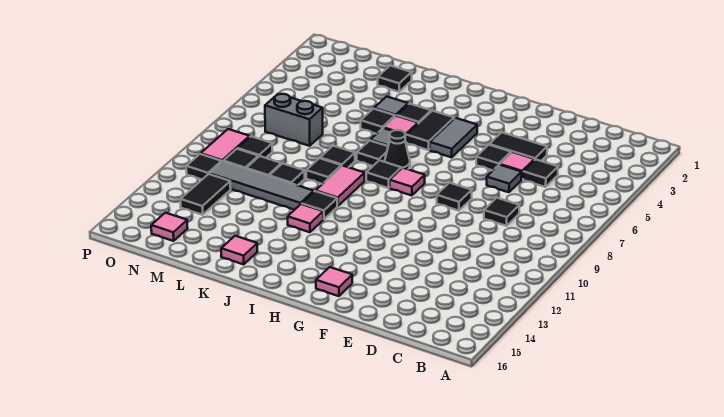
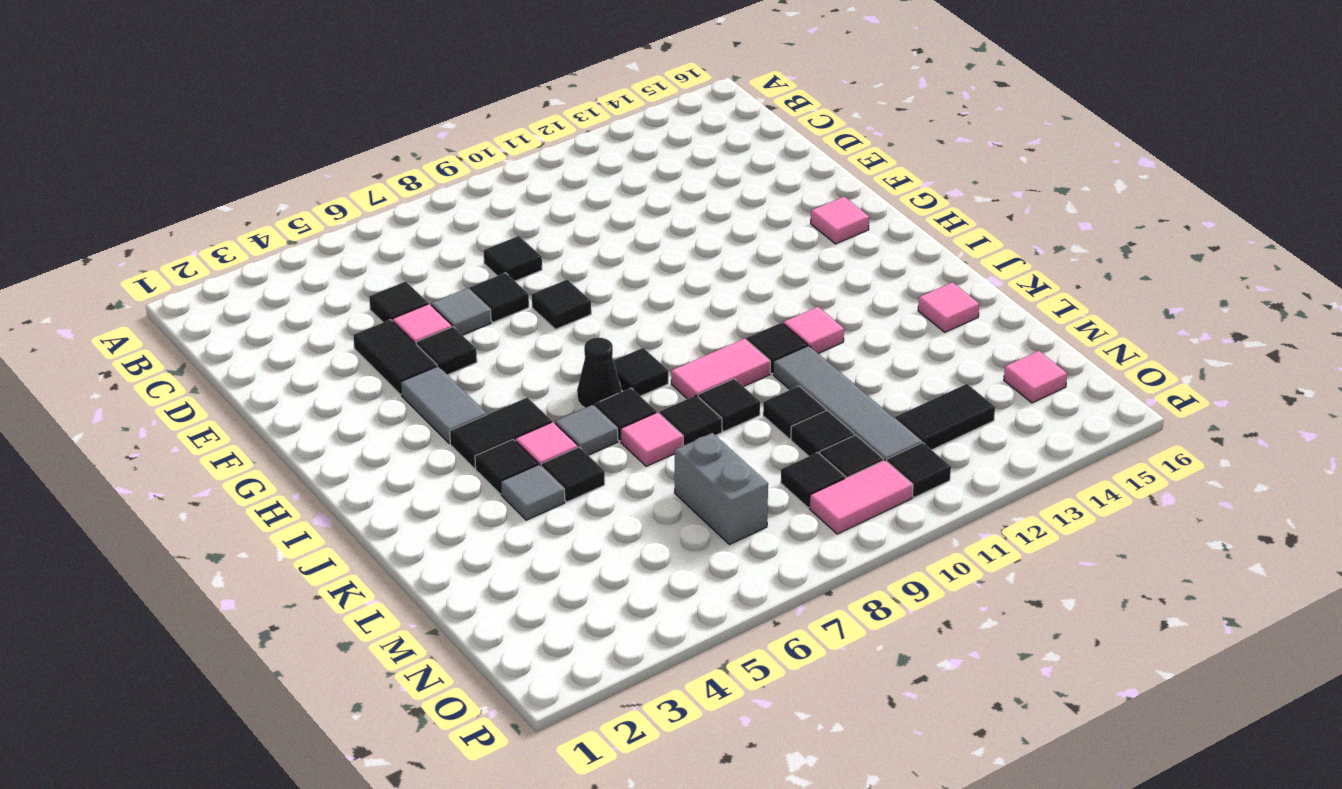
grey tile H4:H5 level 1 -> grey tile G4:H4 level 1
pink tile H8 level 1 -> pink tile K7 level 1
black tile L2 level 1 -> black tile E7 level 1

